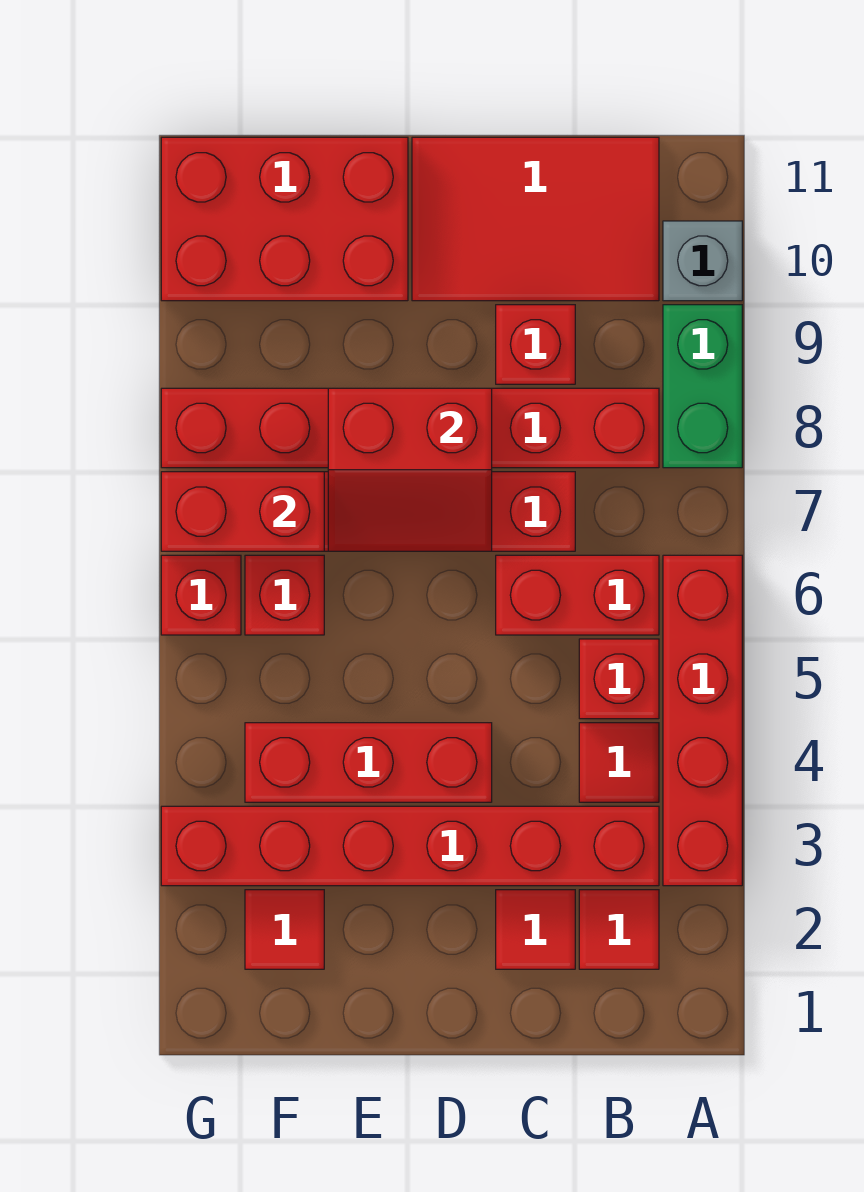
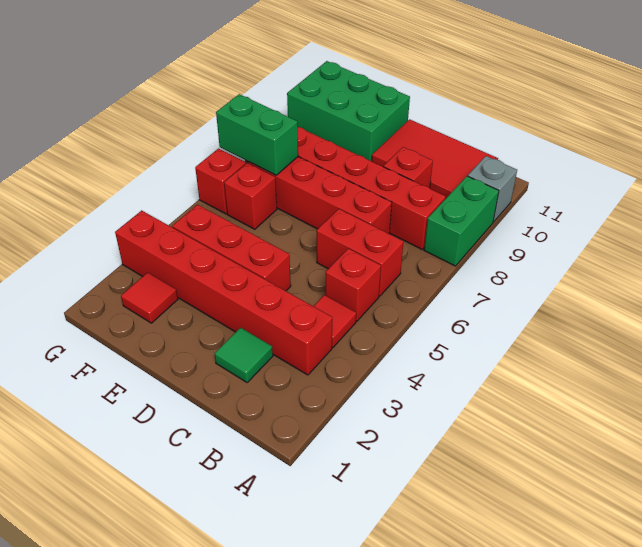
red brick A3:A6 level 1 -> none
red tile B2 level 1 -> none
red tile C2 level 1 -> green tile C2 level 1
red slope D7:E8 level 2 top 8 -> none
red brick E10:G11 level 1 -> green brick E10:G11 level 1
red brick F7:G7 level 2 -> green brick F7:G7 level 2

